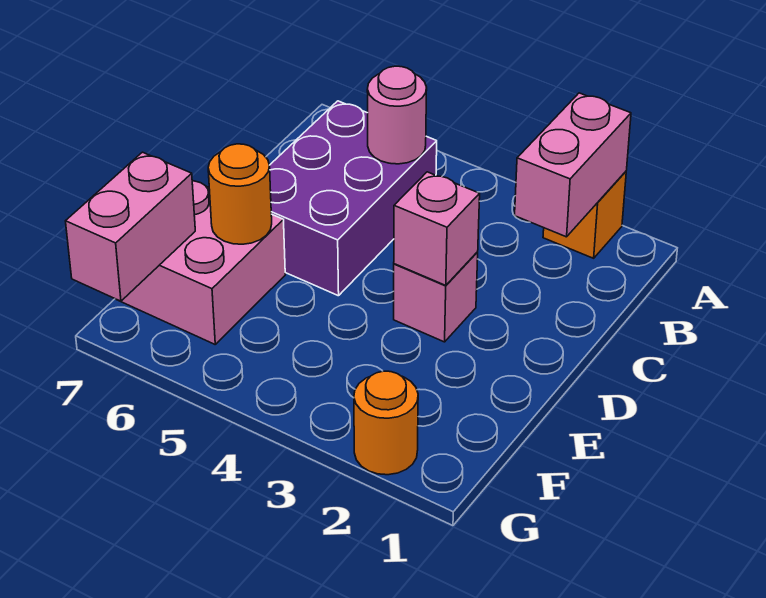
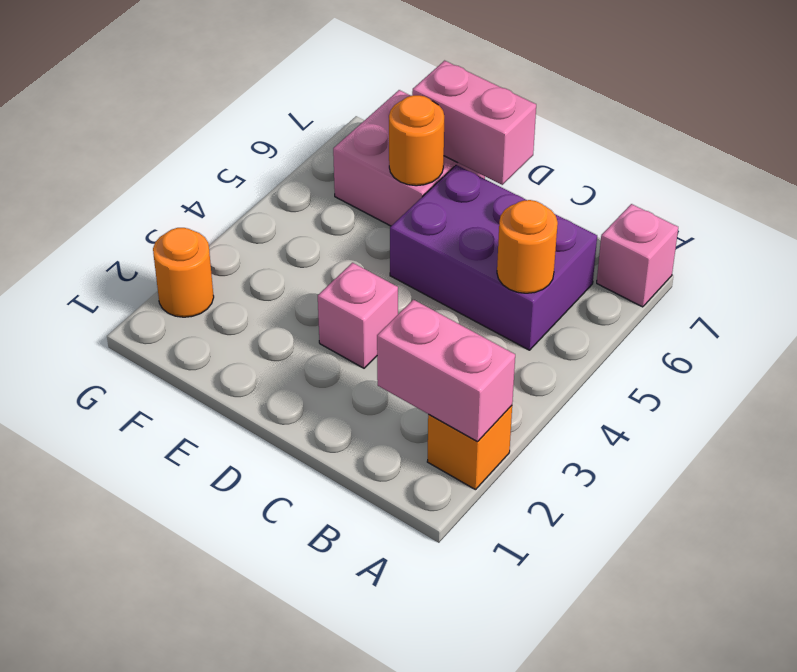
pink round brick B5 level 2 -> orange round brick B5 level 2
pink brick D3 level 2 -> pink brick A7 level 1
pink brick F7:G7 level 2 -> pink brick D7:E7 level 2

